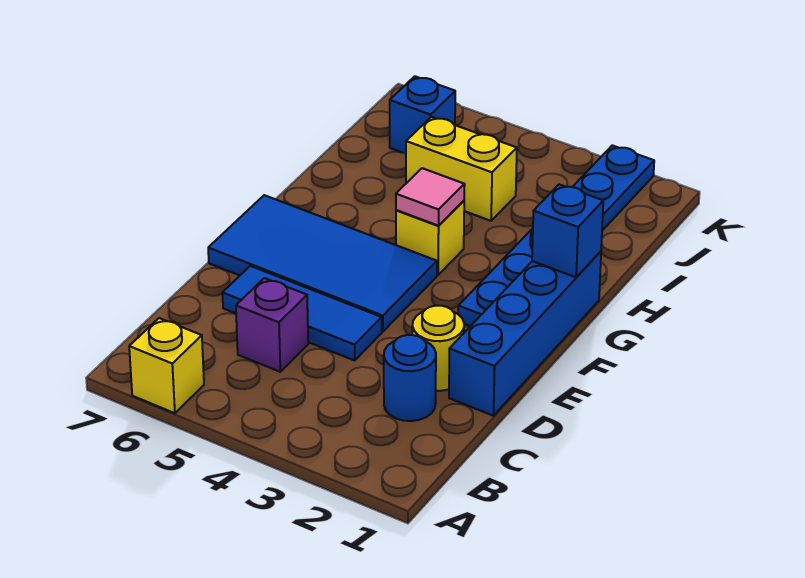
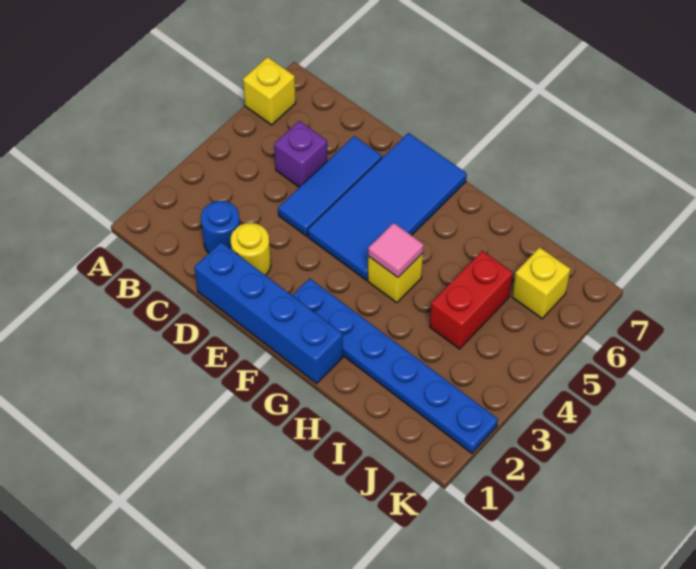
blue brick G1 level 2 -> none
yellow brick I4:I5 level 1 -> red brick I4:I5 level 1
blue brick J6 level 1 -> yellow brick J6 level 1

